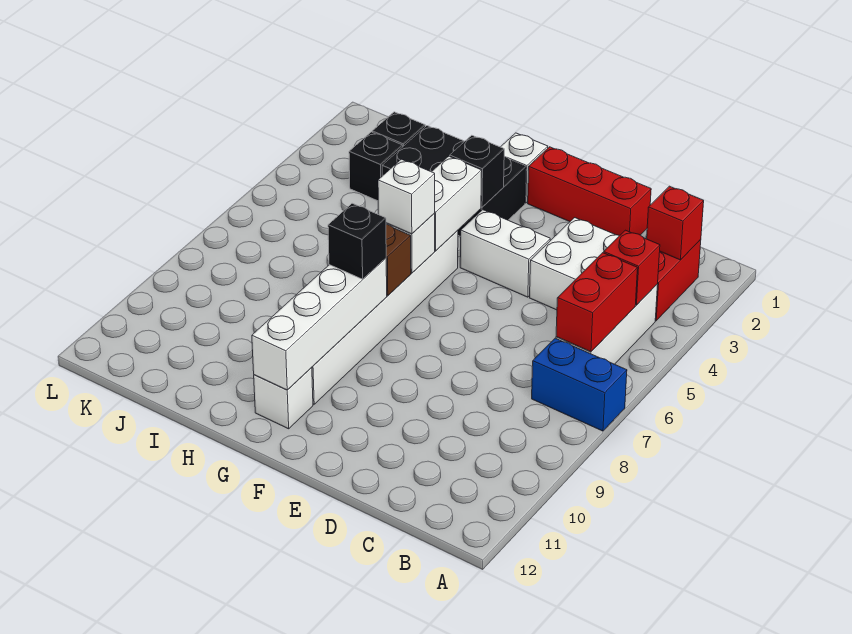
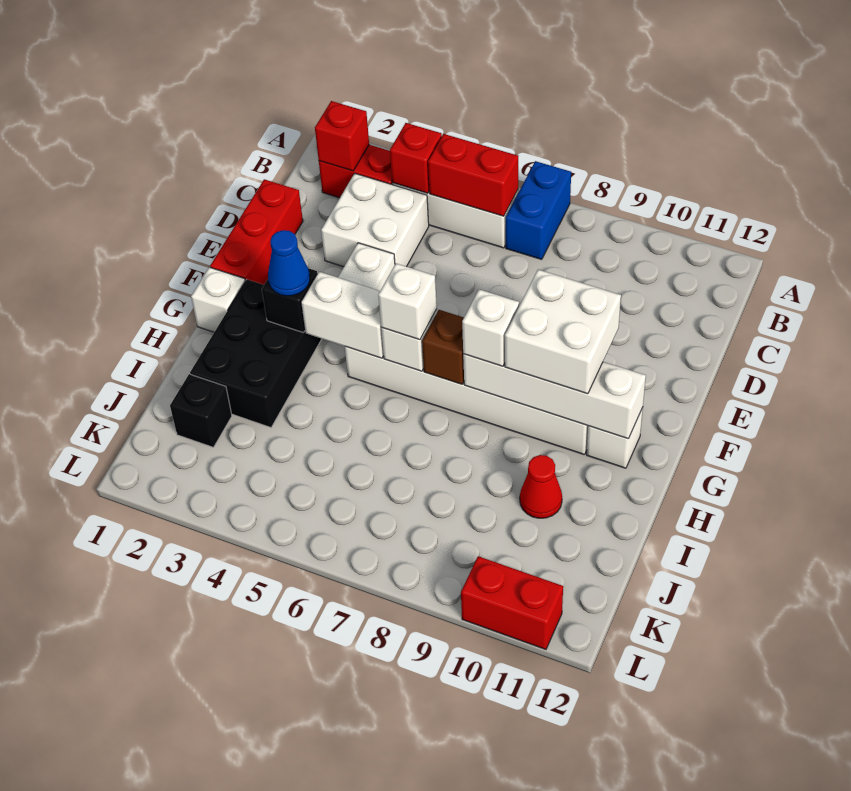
none -> white brick F9:G10 level 3
none -> blue cone G3 level 3
black brick G8 level 3 -> white brick G8 level 3
none -> red cone I10 level 1
black brick J3 level 1 -> none
none -> red brick L10:L11 level 1

